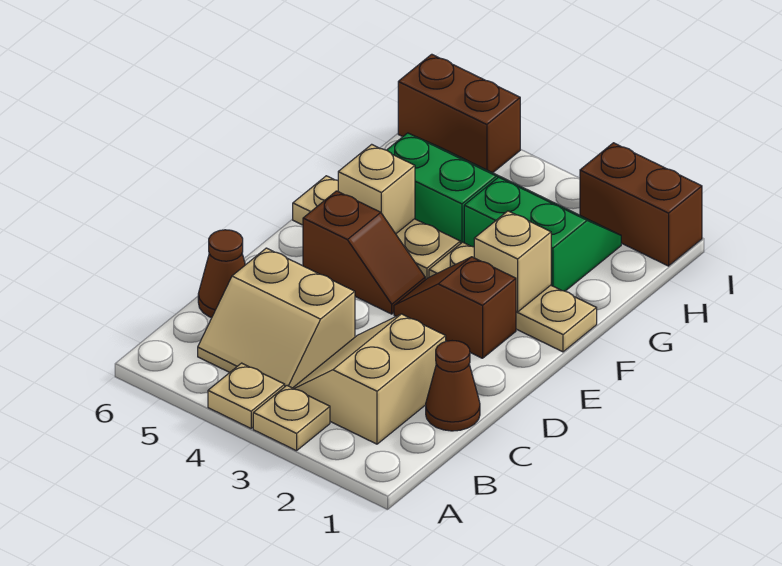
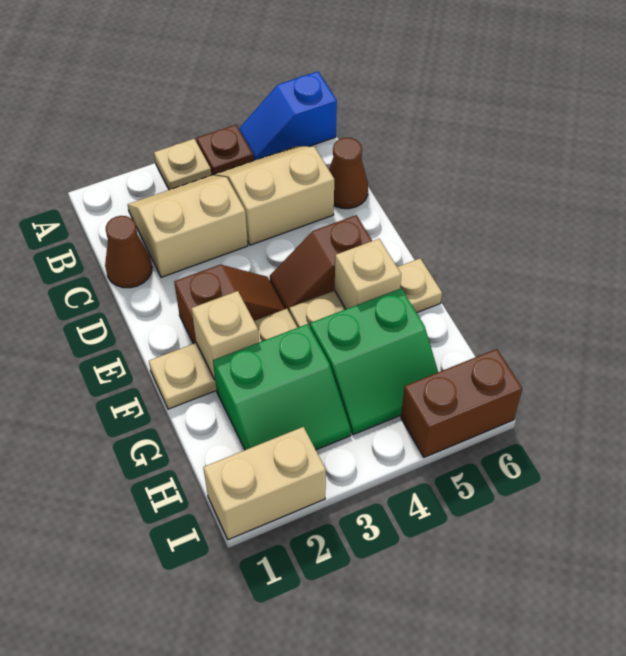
tan plate A4 level 1 -> brown plate A4 level 1
none -> blue slope A5:A6 level 1 top 6
tan slope B2:C3 level 1 top 2 -> tan slope B2:C3 level 1 top C
brown brick I1:I2 level 1 -> tan brick I1:I2 level 1

